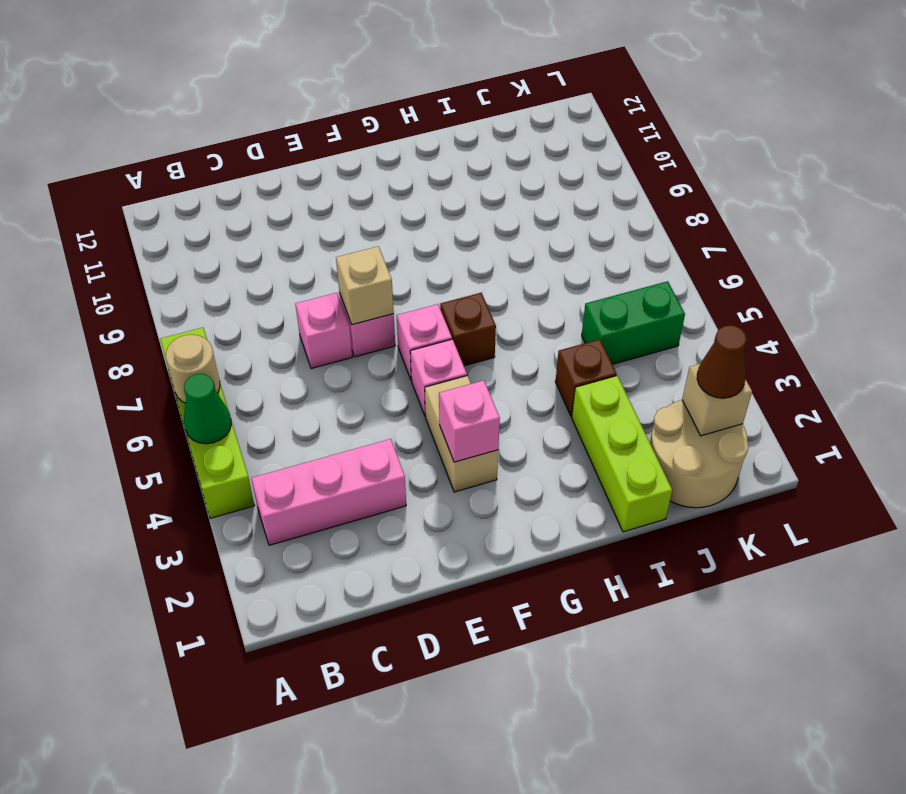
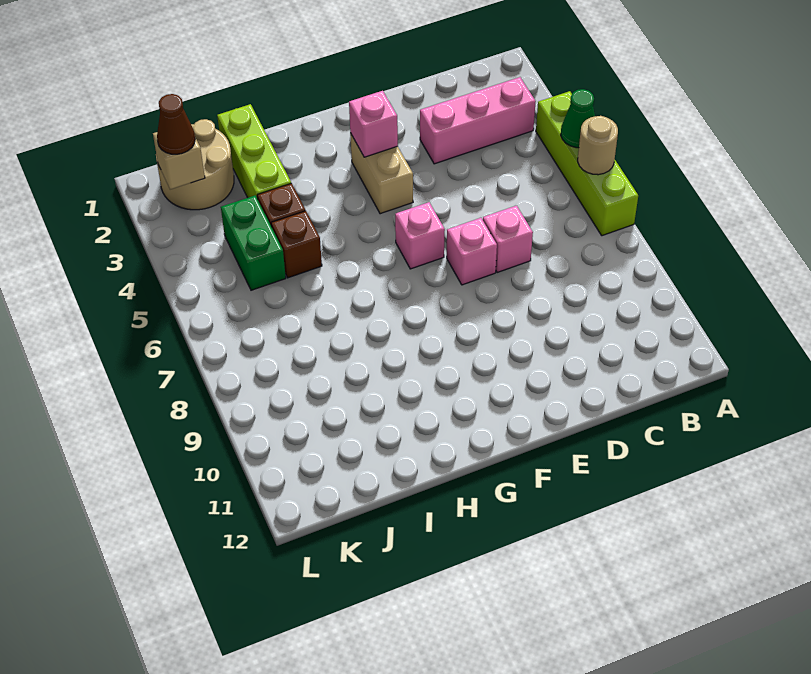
tan brick E7 level 2 -> none
pink brick F5 level 1 -> none
brown brick G6 level 1 -> brown brick I5 level 1
green brick J5:K5 level 1 -> green brick J4:J5 level 1

